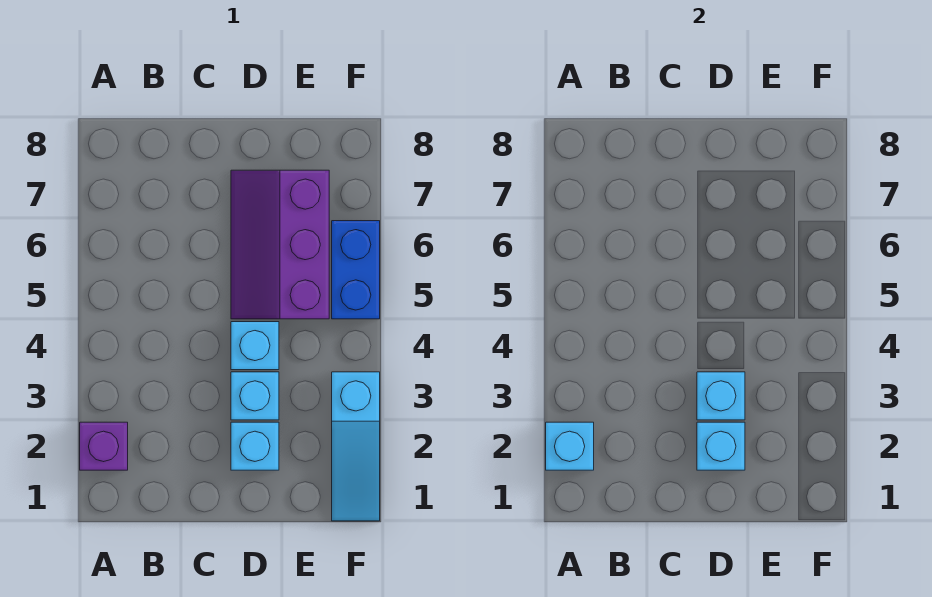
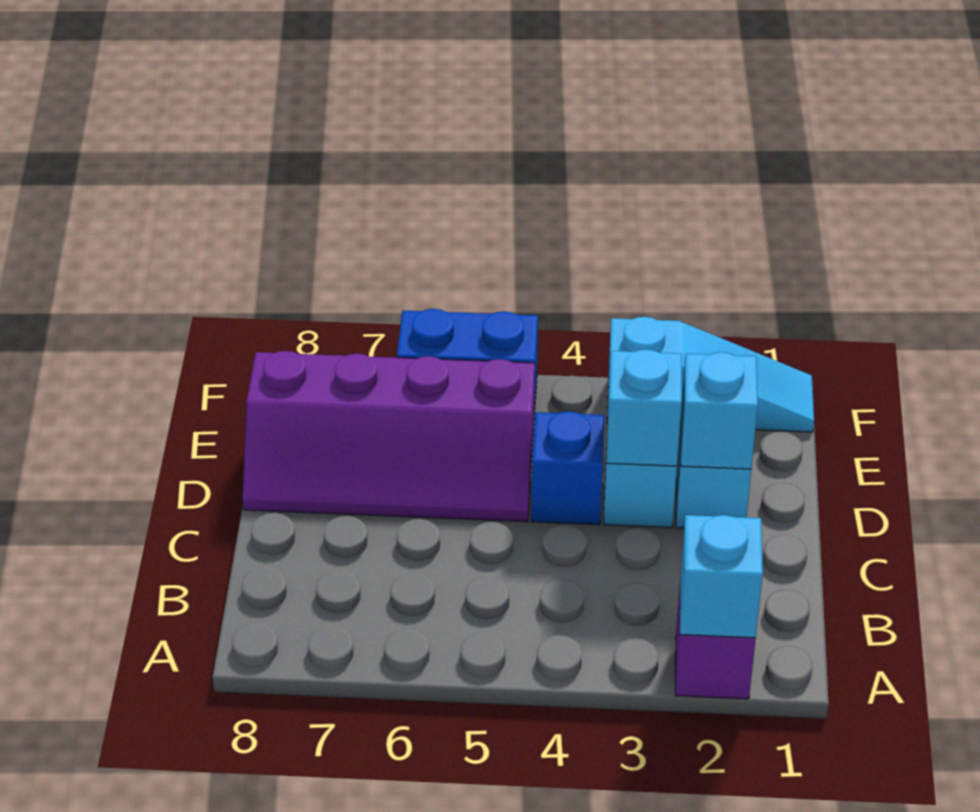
cyan brick D4 level 1 -> blue brick D4 level 1
purple slope D5:E7 level 1 top E -> purple slope D5:E8 level 1 top E

